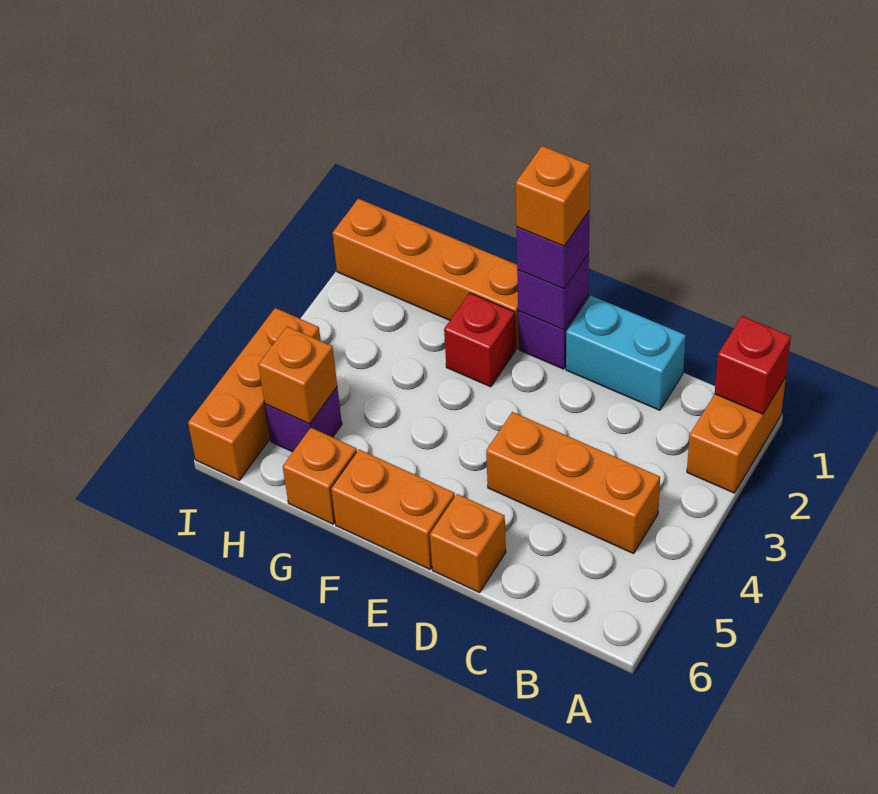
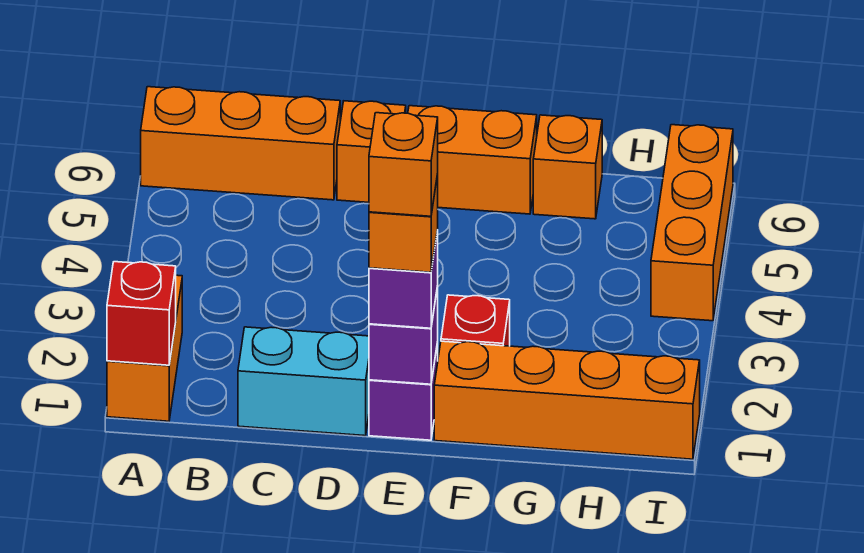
orange brick B4:D4 level 1 -> orange brick A6:C6 level 1
purple brick H5 level 1 -> none
orange brick H5 level 2 -> orange brick E1 level 5

